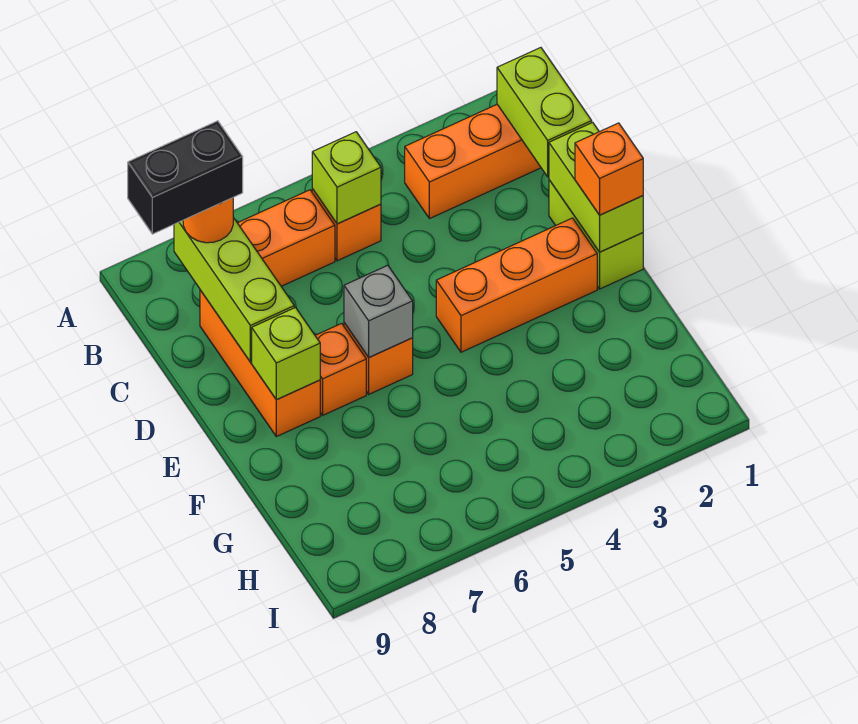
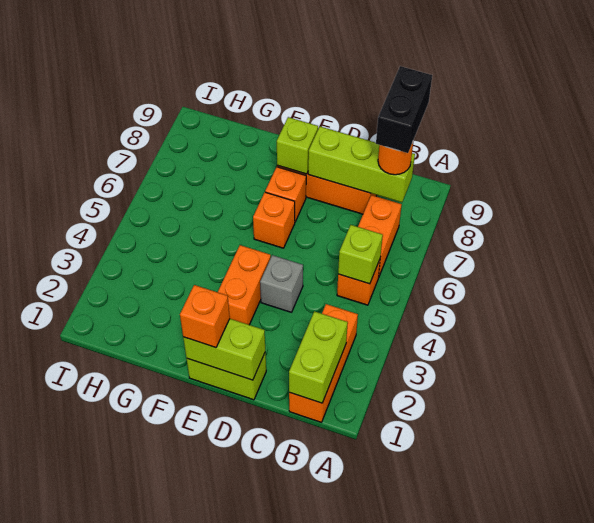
lime brick B1:C1 level 2 -> lime brick B1:B2 level 2
orange brick E2:E4 level 1 -> orange brick E3:E4 level 1
grey brick E6 level 2 -> grey brick D4 level 1

